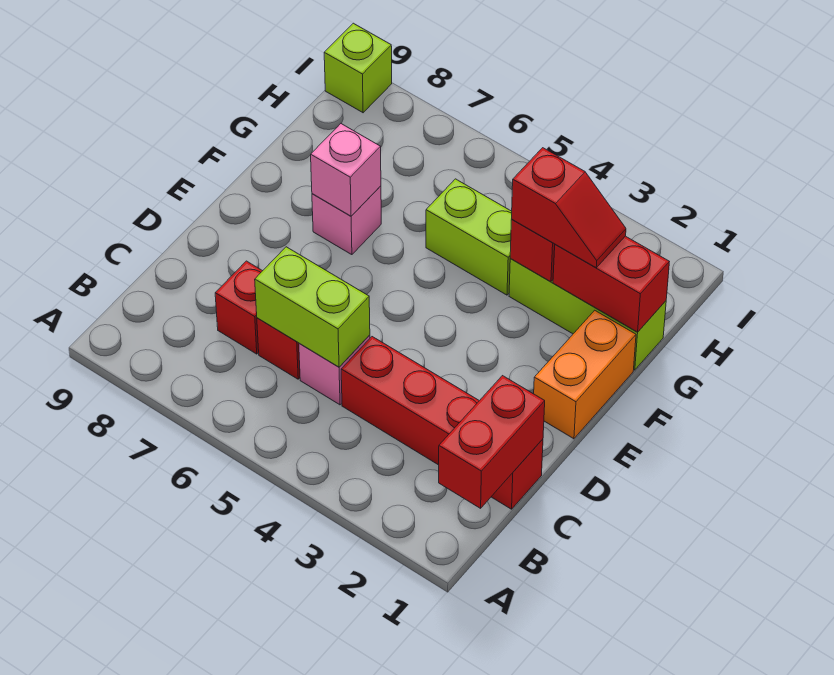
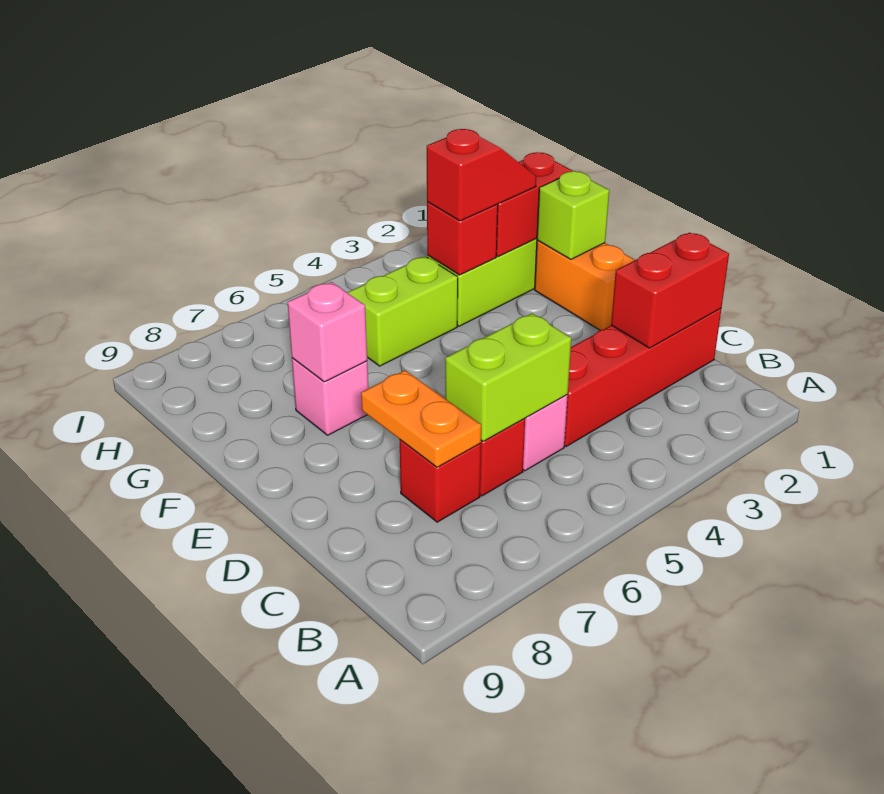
red brick B1:C1 level 2 -> red brick C1:C2 level 2
none -> orange plate C7:D7 level 2
lime brick I9 level 1 -> lime brick F1 level 2

